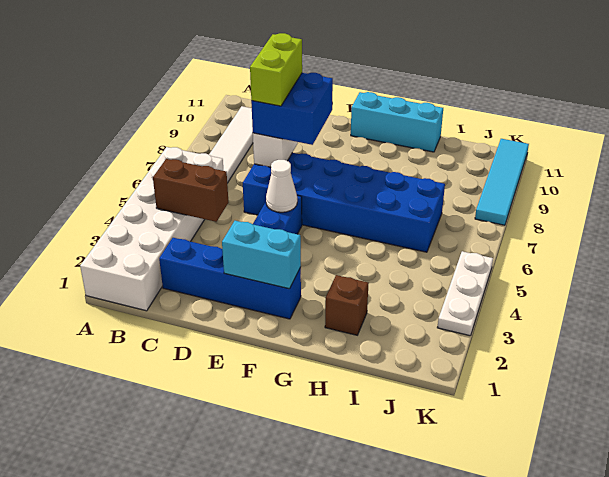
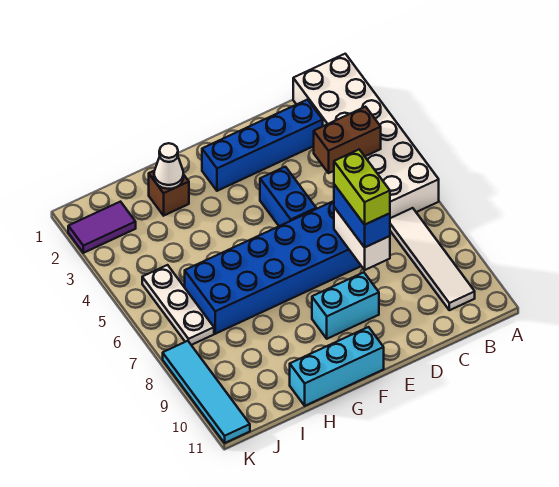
blue brick D7:E8 level 3 -> blue brick D7:D8 level 3
cyan brick E2:F2 level 2 -> cyan brick E9:F9 level 1
white cone E5 level 2 -> white cone H2 level 2
none -> purple tile J2:K2 level 1
white plate K3:K5 level 1 -> white plate J5:J7 level 1

